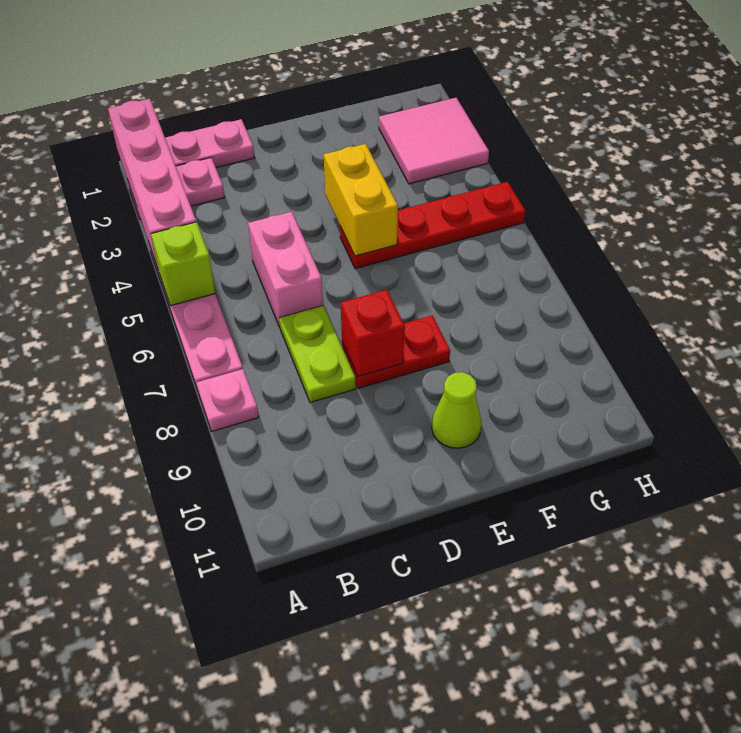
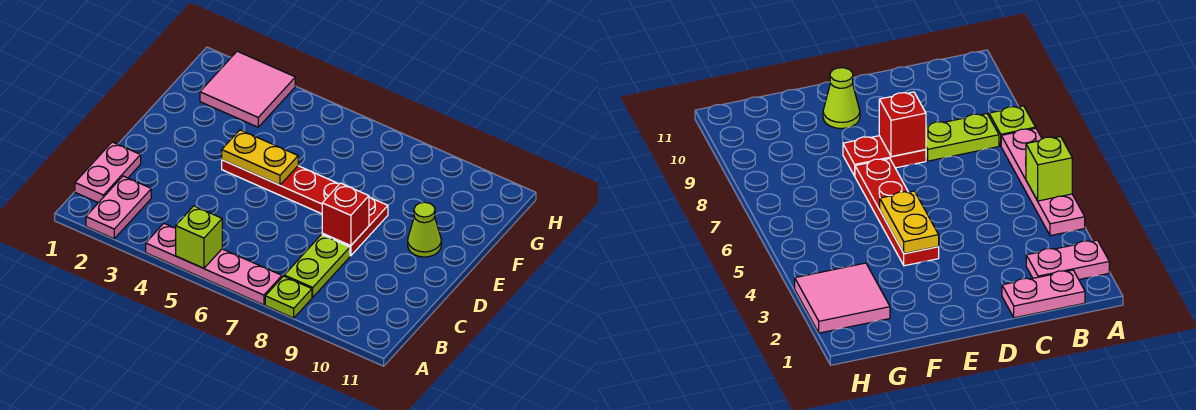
pink brick A1:A4 level 2 -> none
pink plate A8 level 1 -> lime plate A8 level 1
pink brick C5:C6 level 1 -> none
lime plate C7:C8 level 1 -> lime plate B8:C8 level 1
yellow brick E4:E5 level 2 -> yellow plate E4:E5 level 2
red plate E5:H5 level 1 -> red plate E4:E7 level 1

